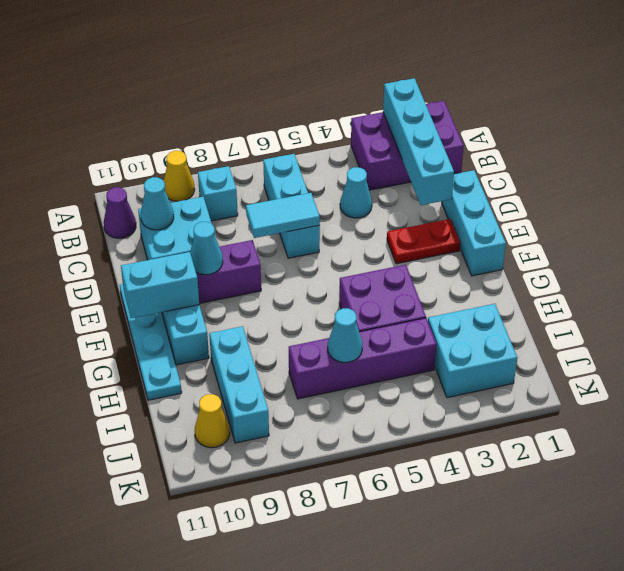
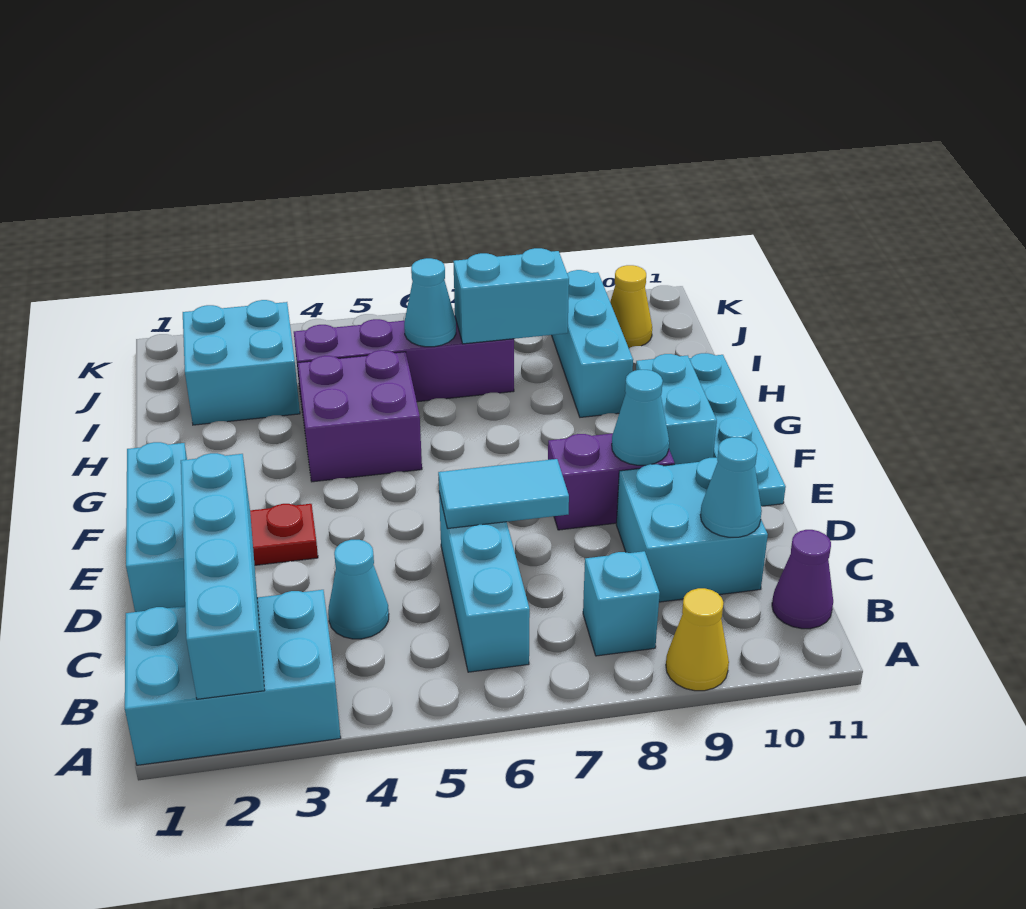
purple brick A1:B3 level 1 -> cyan brick A1:B3 level 1
cyan brick F10:F11 level 2 -> cyan brick I7:I8 level 2

